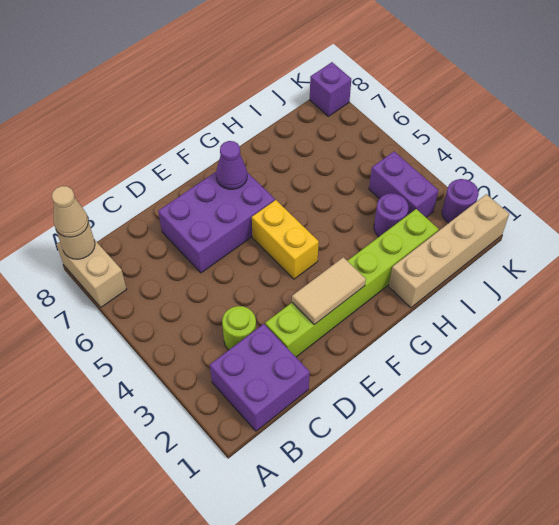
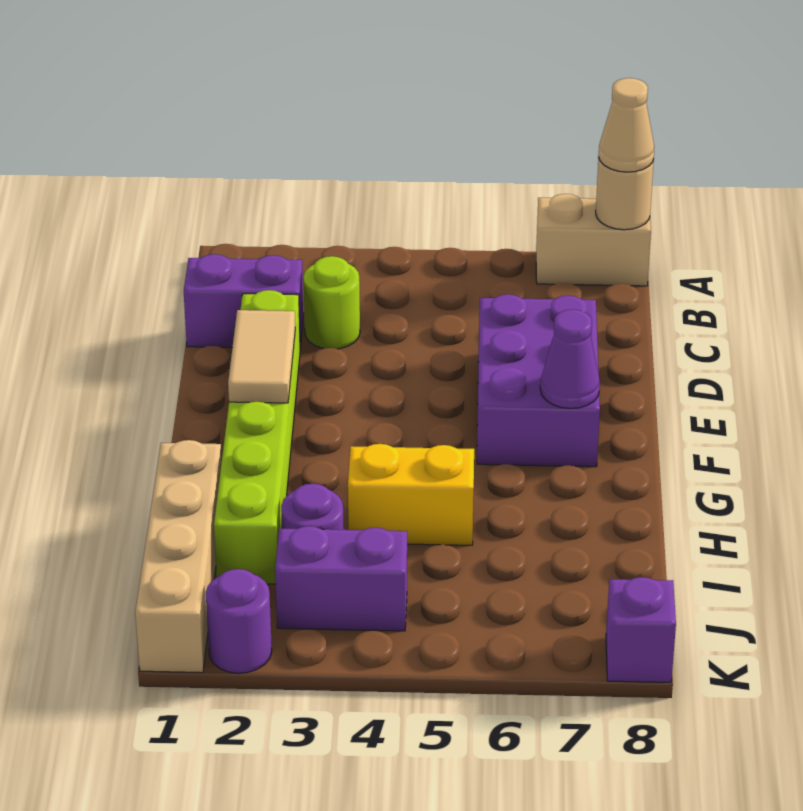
purple brick B1:C2 level 1 -> purple brick C1:C2 level 1
yellow brick F4:F5 level 1 -> yellow brick H4:H5 level 1

